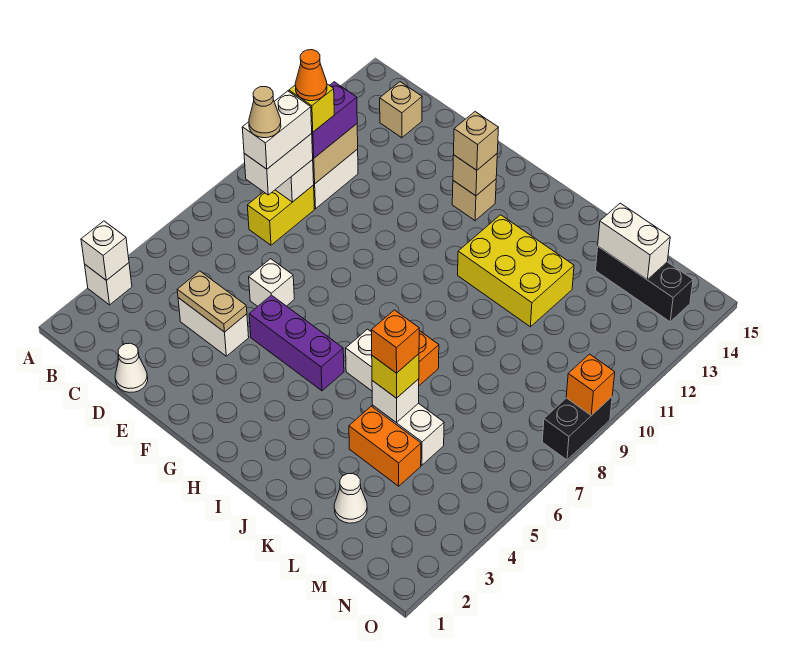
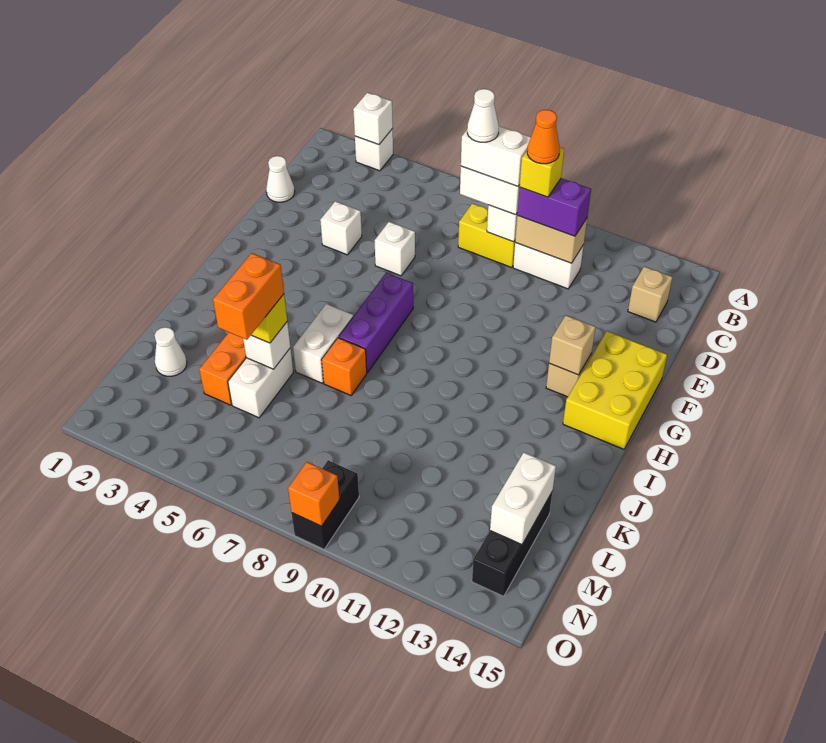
tan cone C8 level 5 -> white cone C8 level 5
white brick D4:E4 level 1 -> white brick E4 level 1
tan plate D4:E4 level 2 -> none
purple brick F5:H5 level 1 -> purple brick G7:I7 level 1
tan brick G13 level 3 -> none
yellow brick I11:K12 level 1 -> yellow brick F14:H15 level 1
orange brick K5 level 4 -> orange brick K5:L5 level 4
black brick O8:O9 level 1 -> black brick N9:O9 level 1

